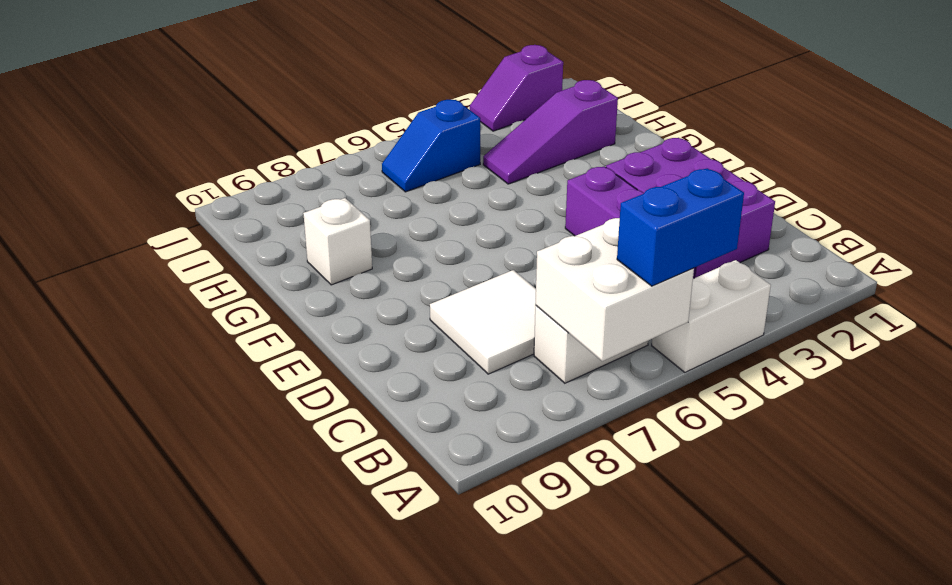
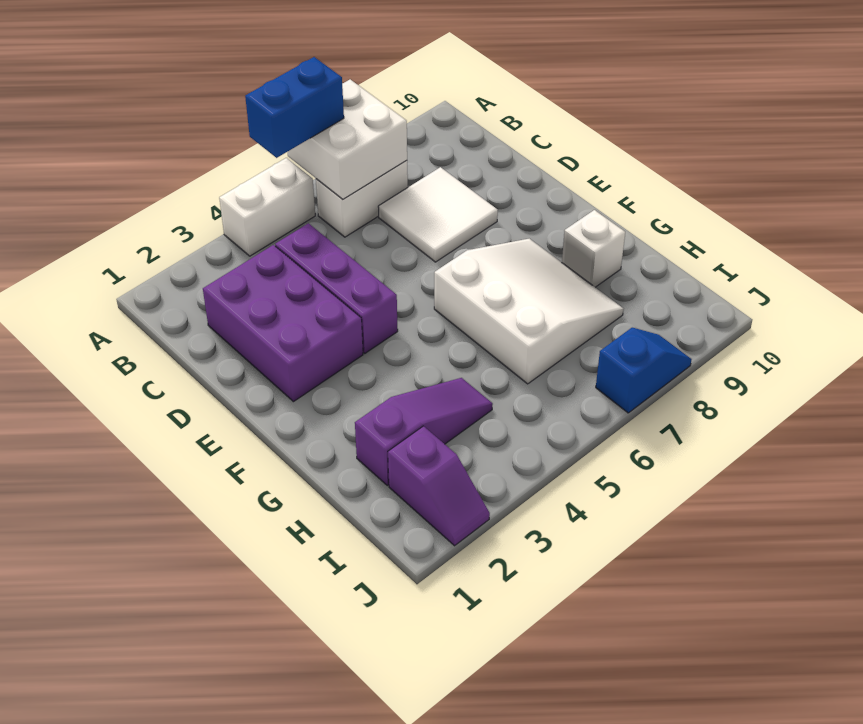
none -> white slope F6:H8 level 1 top 6
blue slope I5:I6 level 1 top 5 -> blue slope J7:J8 level 1 top 7
purple slope J2:J3 level 1 top 2 -> purple slope I2:J2 level 1 top I

